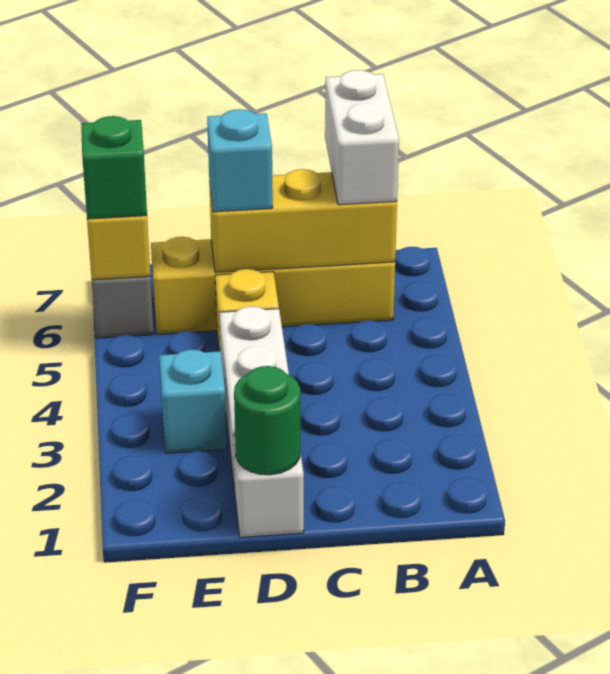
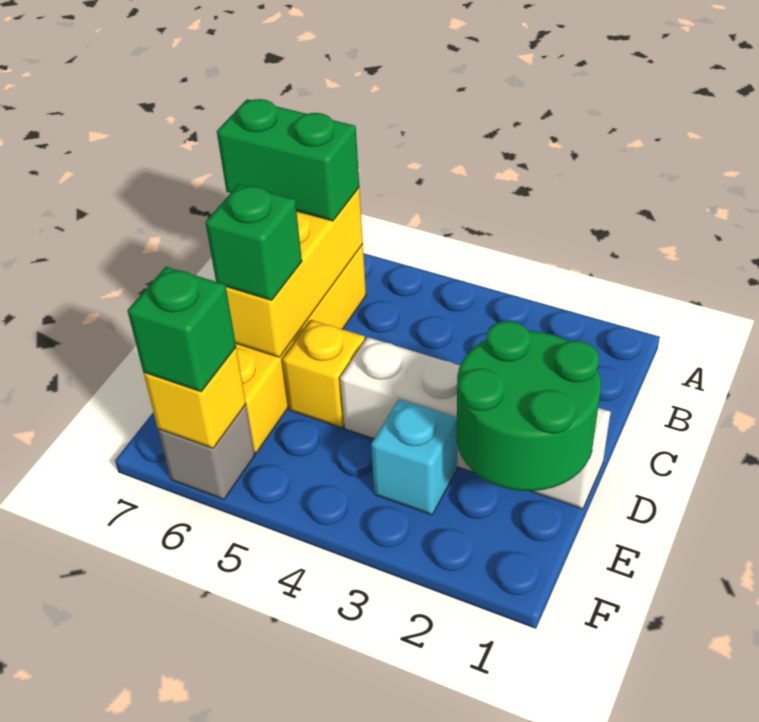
white brick B6:B7 level 3 -> green brick B6:B7 level 3
green round brick D1 level 2 -> green round brick D1:E2 level 2
cyan brick D6 level 3 -> green brick D6 level 3

